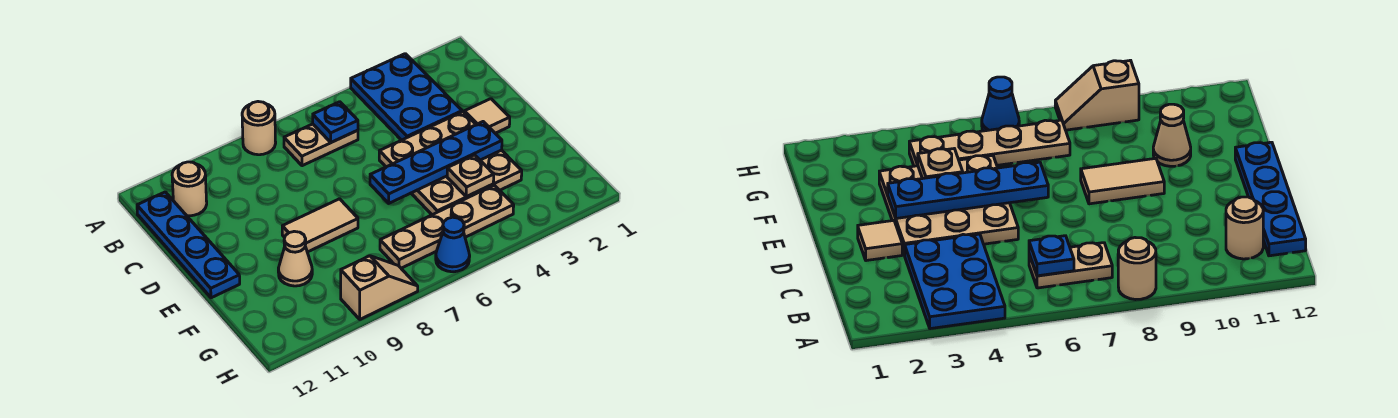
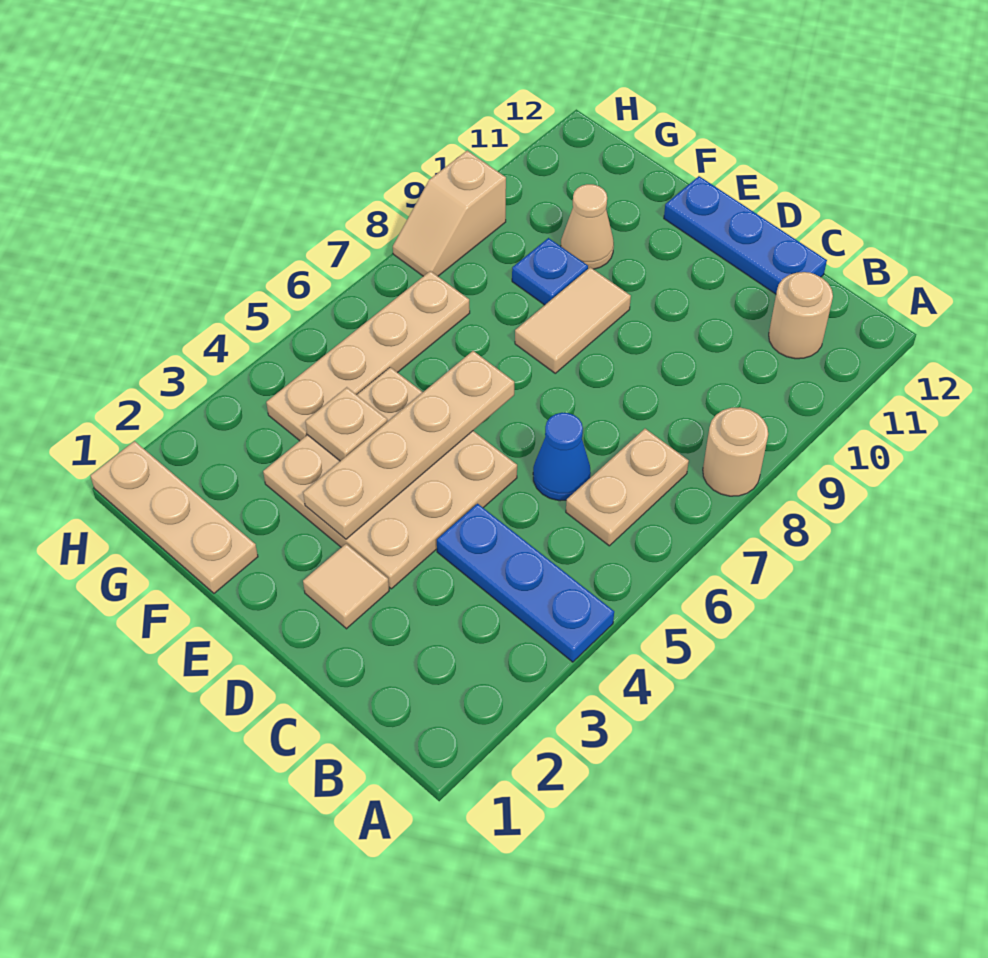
blue plate A3:C4 level 1 -> blue plate A4:C4 level 1
blue plate B6 level 2 -> blue plate F9 level 1
blue plate B12:E12 level 1 -> blue plate C12:E12 level 1
blue plate E3:E6 level 2 -> tan plate E3:E6 level 2
none -> tan plate F1:H1 level 1
blue cone H6 level 1 -> blue cone C6 level 1

